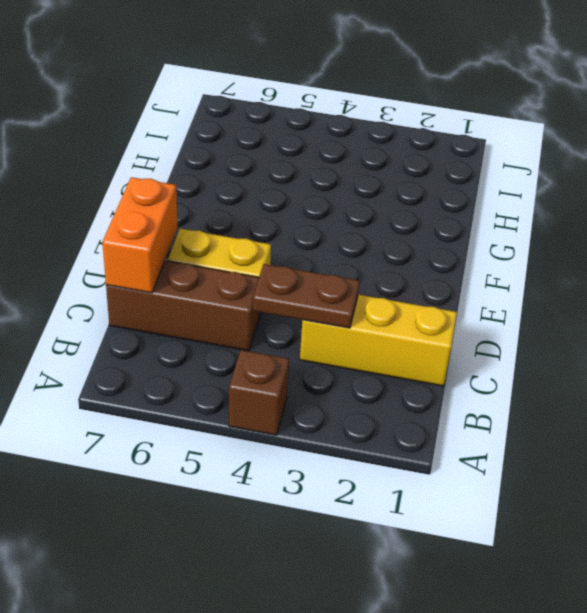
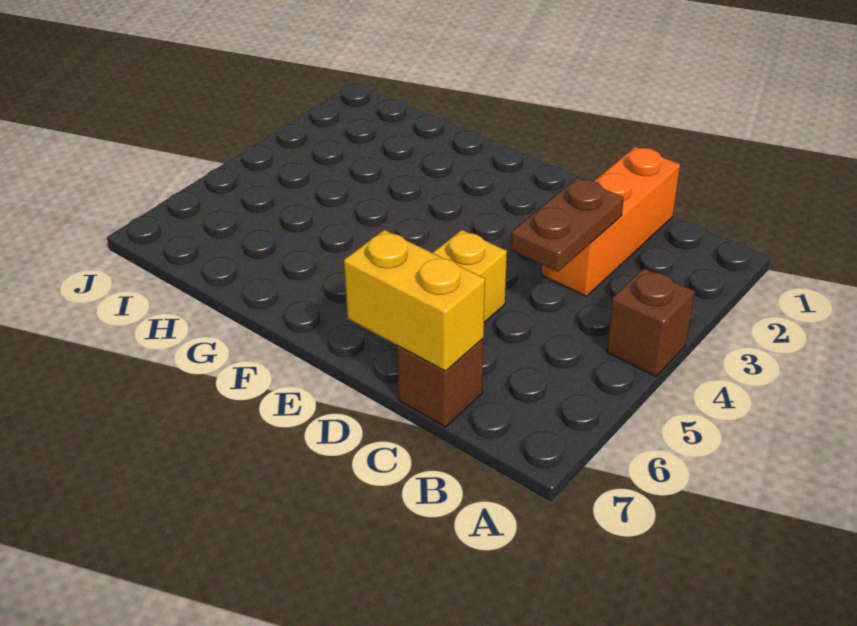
yellow brick C1:C3 level 1 -> orange brick C1:C3 level 1
brown brick C5:C7 level 1 -> brown brick C7 level 1
orange brick C7:D7 level 2 -> yellow brick C7:D7 level 2

